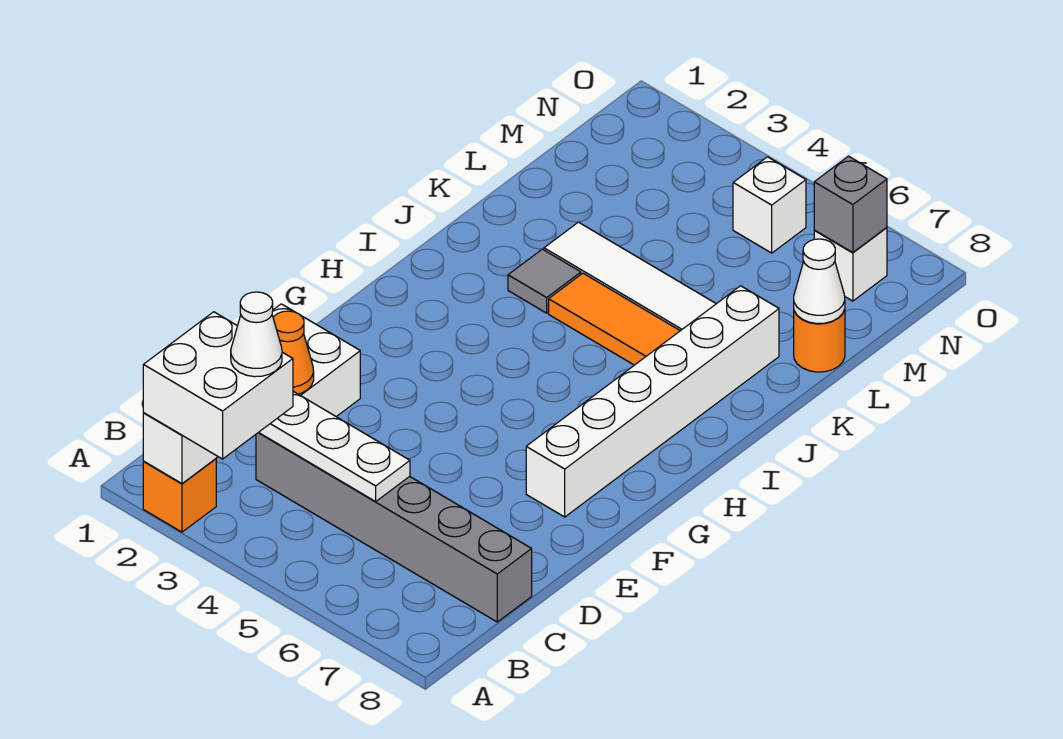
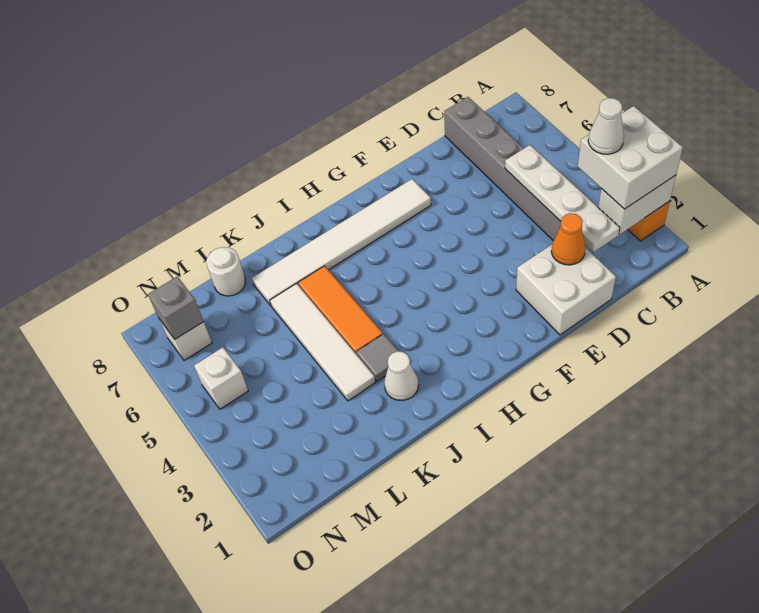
white brick F7:K7 level 1 -> white tile F7:K7 level 1
orange round brick L8 level 1 -> white round brick L8 level 1
white cone L8 level 2 -> white cone J2 level 1

